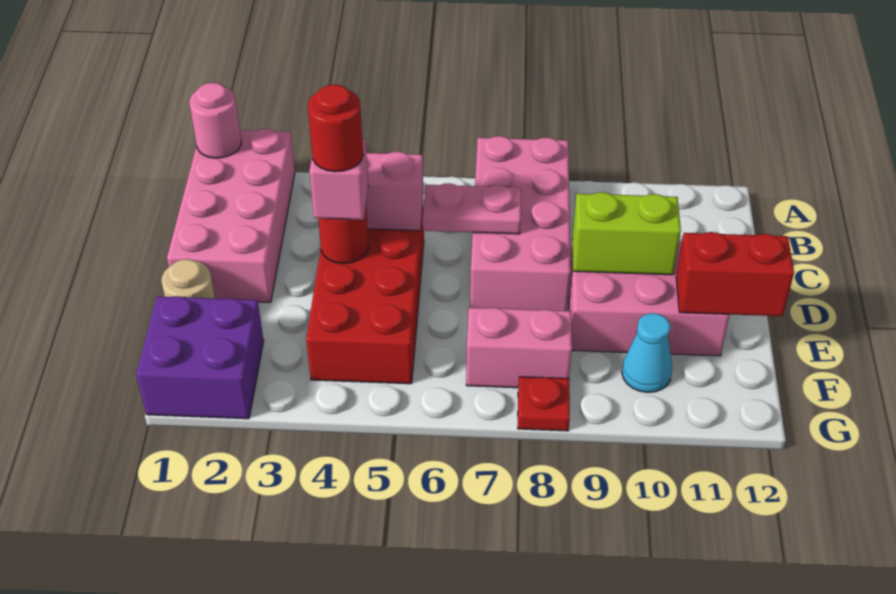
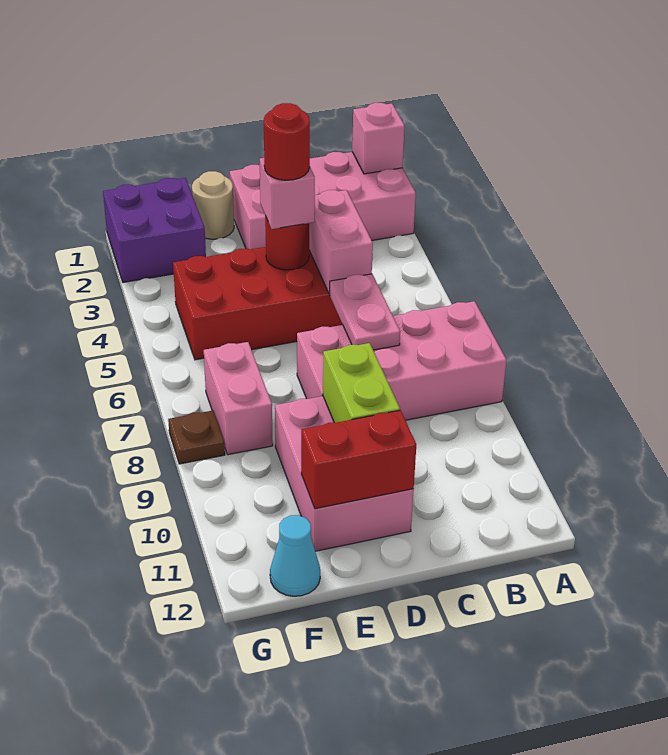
pink round brick A1 level 2 -> pink brick A1 level 2
red brick E11:E12 level 2 -> red brick D11:E11 level 2
cyan cone F10 level 1 -> cyan cone F12 level 1
red plate G8 level 1 -> brown plate G8 level 1

